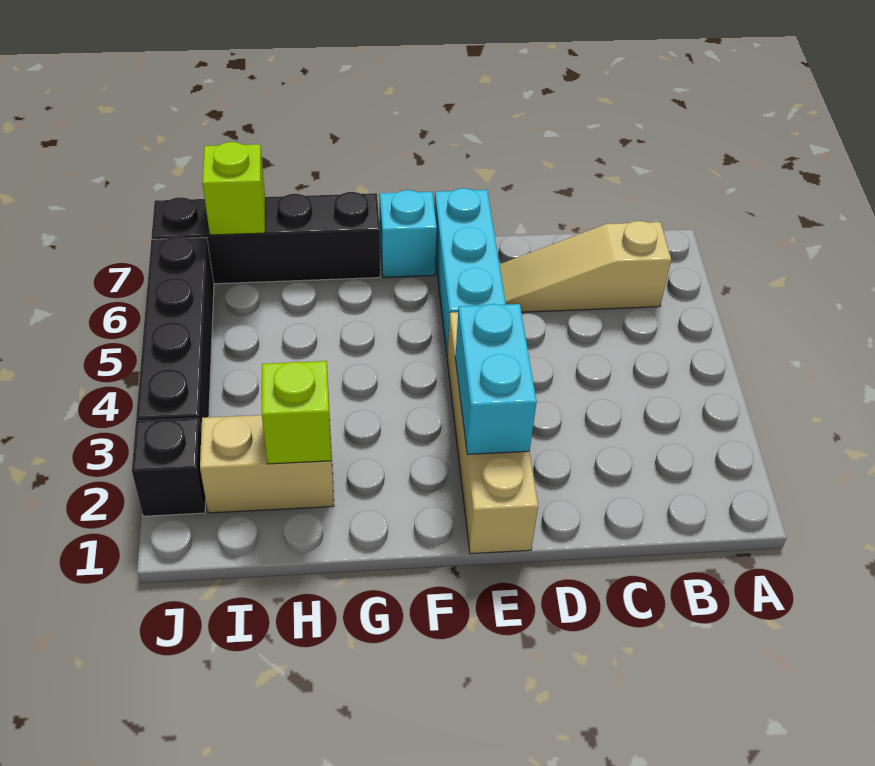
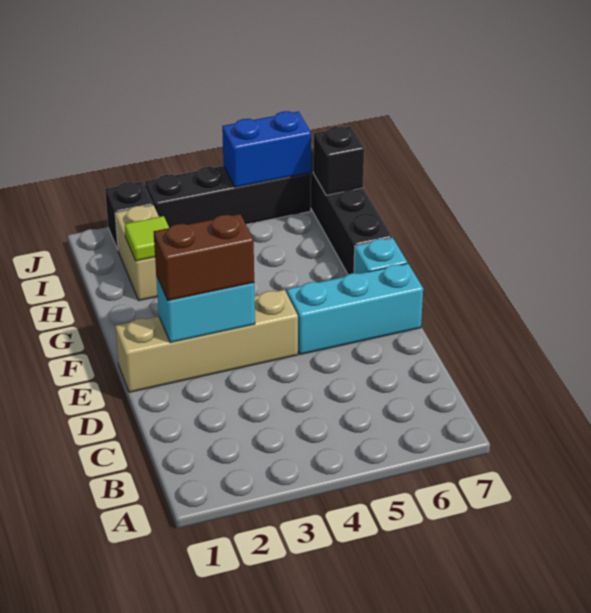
tan slope B6:D6 level 1 top B -> none
none -> brown brick E2:E3 level 3
lime brick H2 level 2 -> lime tile H2 level 2
lime brick I7 level 2 -> black brick I7 level 2
none -> blue brick J5:J6 level 2

